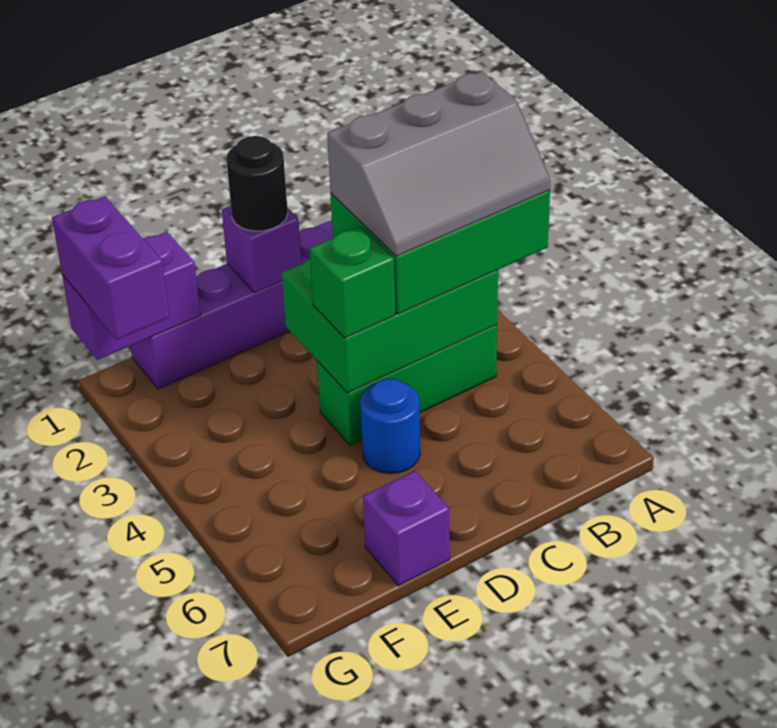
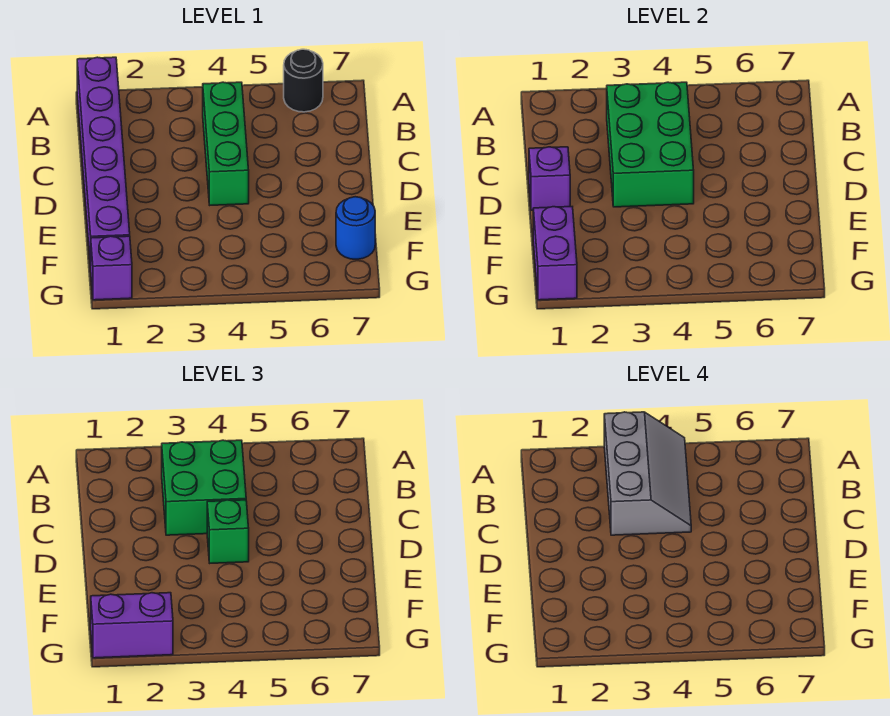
green brick A3:C4 level 3 -> green brick B3:C4 level 3
black round brick D1 level 3 -> black round brick A6 level 1
blue round brick D5 level 1 -> blue round brick F7 level 1
purple brick E7 level 1 -> purple brick G1 level 1

